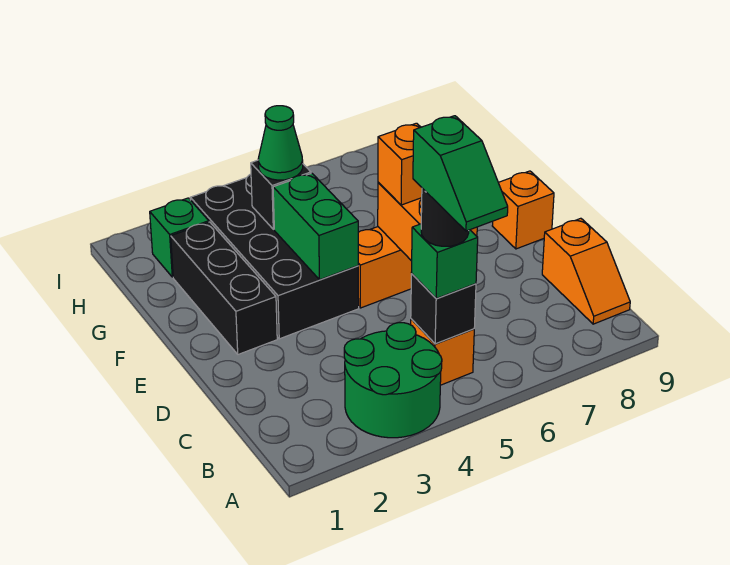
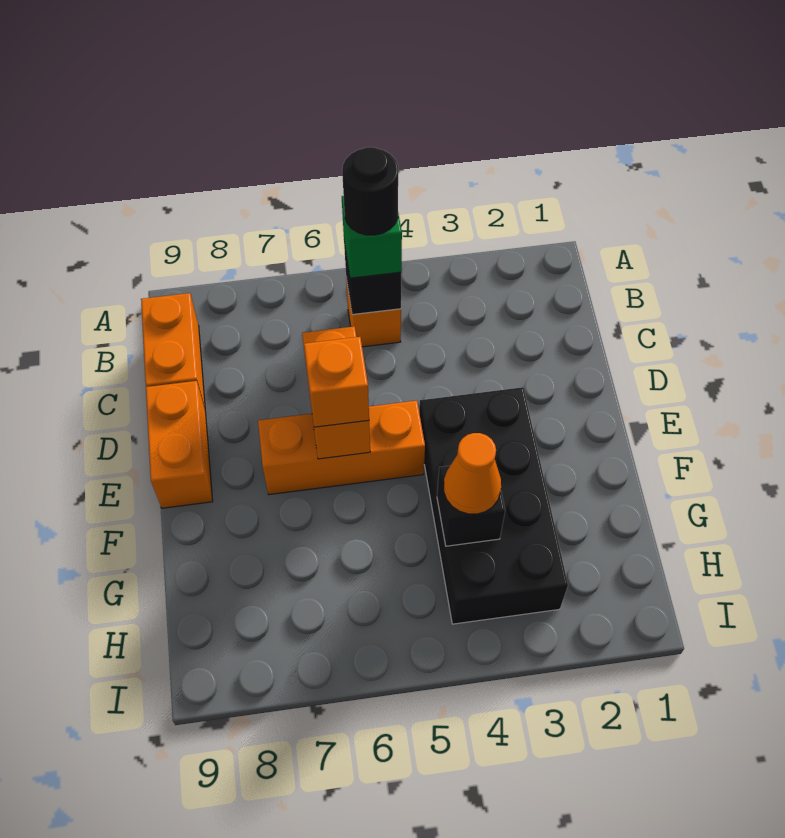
green round brick A3:B4 level 1 -> none
green slope A5:B5 level 5 top B -> none
orange slope B9:C9 level 1 top C -> orange brick B9:C9 level 1
black brick E2:G2 level 1 -> none
green brick E4:F4 level 2 -> none
orange brick E9 level 1 -> orange brick D9:E9 level 1
green cone G4 level 3 -> orange cone G4 level 3
green brick H2 level 1 -> none

